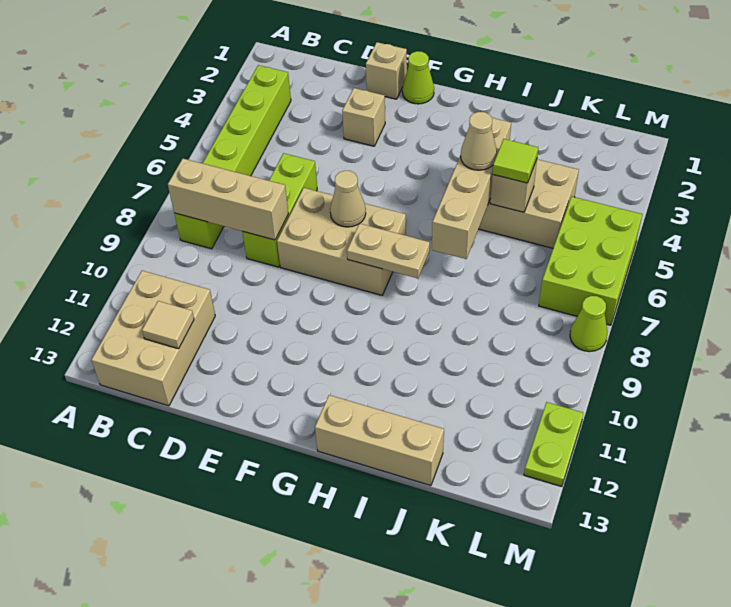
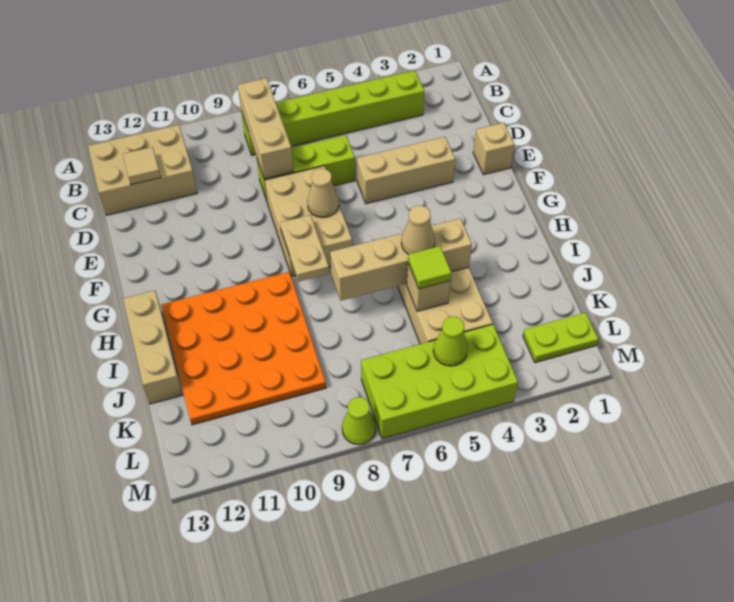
tan brick E3 level 1 -> tan brick E3:E5 level 1
lime cone F1 level 1 -> lime cone L5 level 2
none -> orange plate H9:K12 level 1
lime brick L5:M7 level 1 -> lime brick L4:M7 level 1
lime plate M11:M12 level 1 -> lime plate L1:L2 level 1

